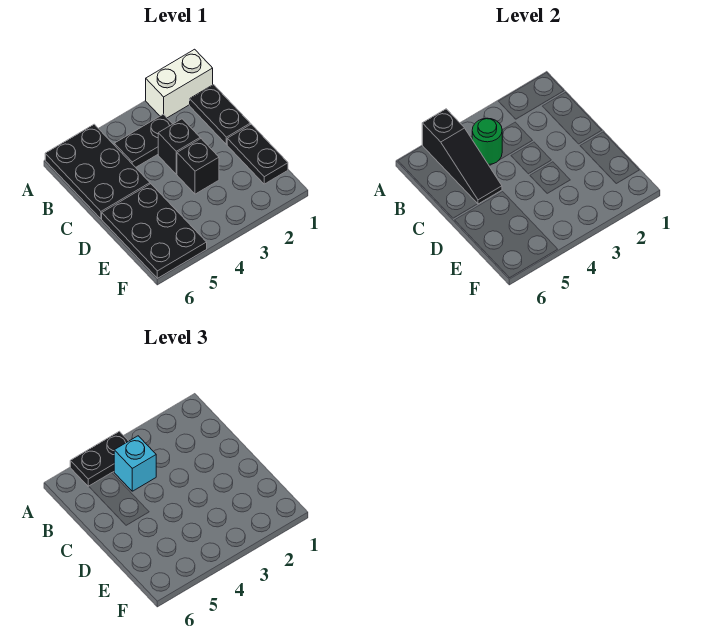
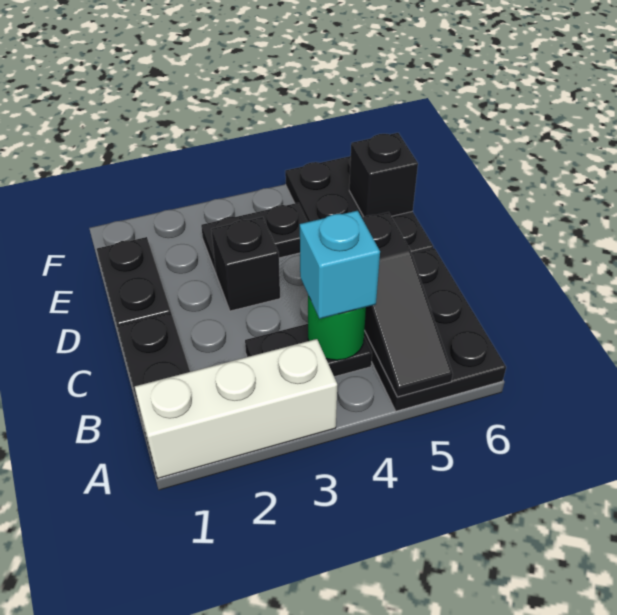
white brick A1:A2 level 1 -> white brick A1:A3 level 1
black plate A4:A5 level 3 -> black plate E3:E4 level 1
black slope A5:C5 level 2 top A -> black slope A5:C5 level 2 top C
black brick C3 level 1 -> black brick E6 level 2

